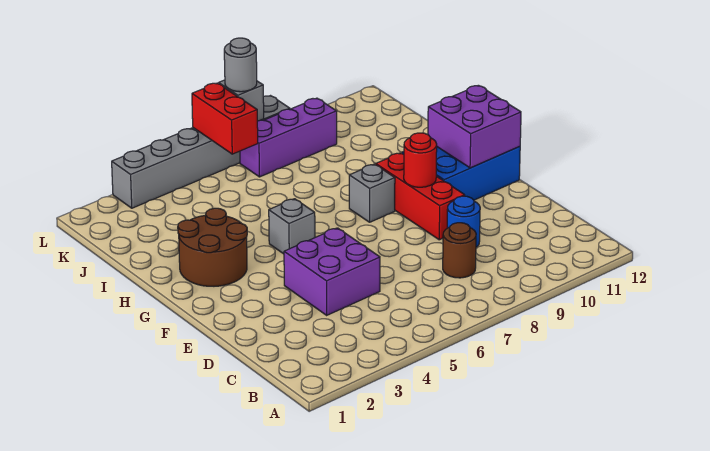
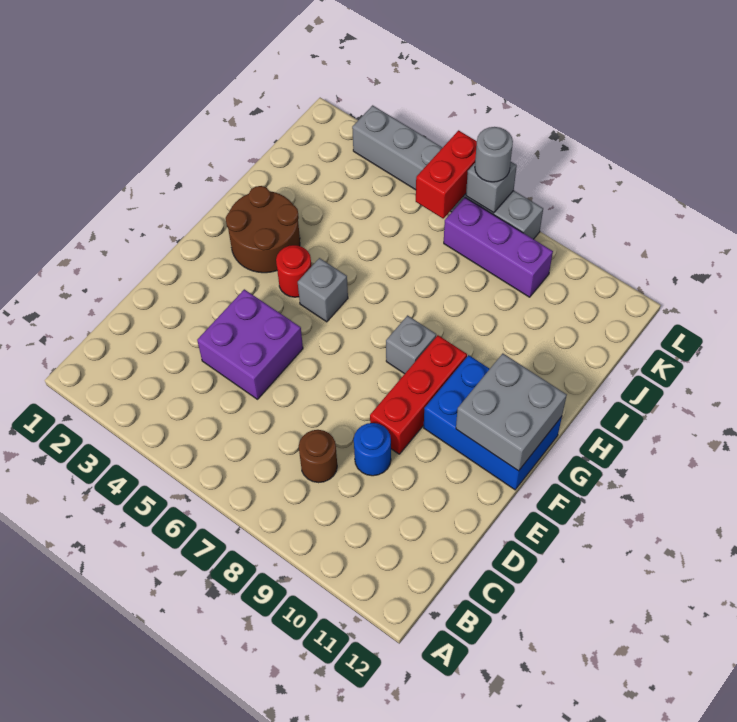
red round brick F9 level 2 -> red round brick G4 level 1
purple brick F11:G12 level 2 -> grey brick F11:G12 level 2

